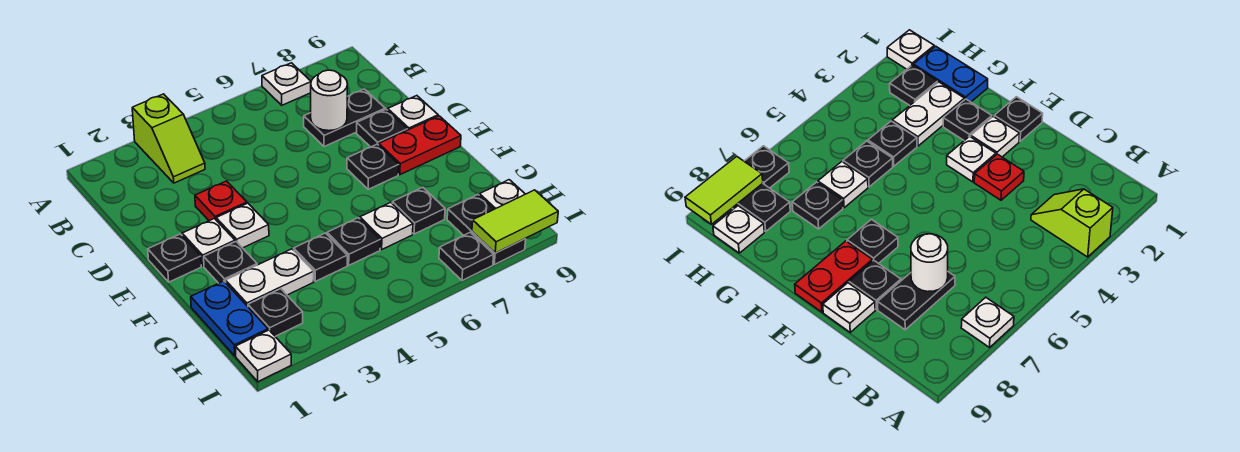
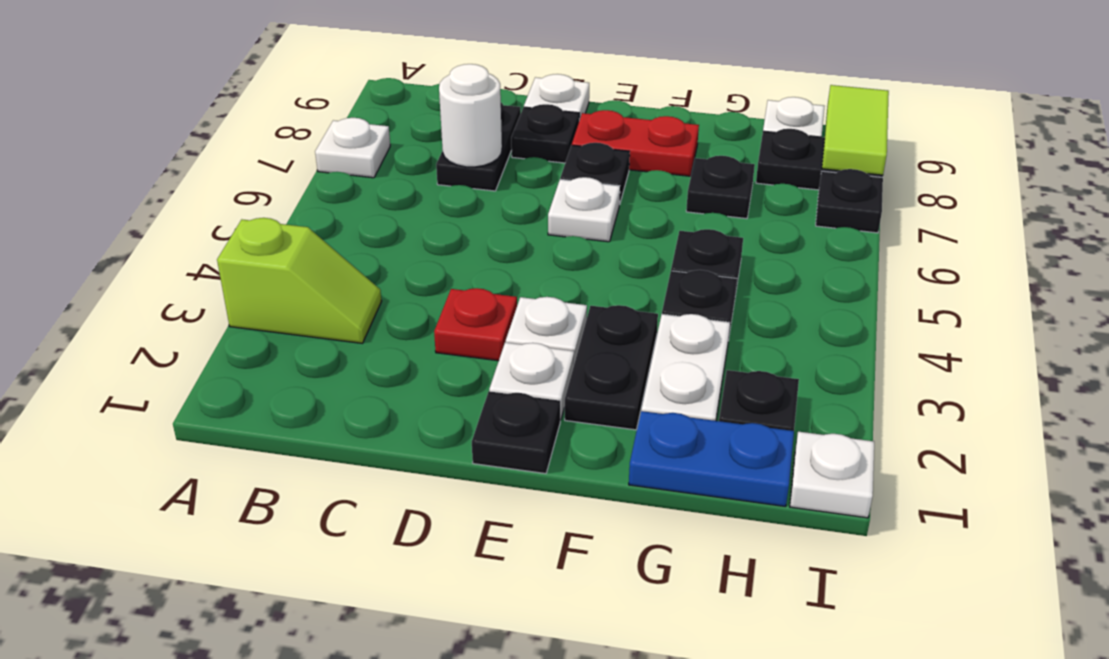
red plate E8:E9 level 1 -> red plate E8:F8 level 1
black plate F2 level 1 -> black plate F2:F3 level 1
white plate G6 level 1 -> white plate E6 level 1

